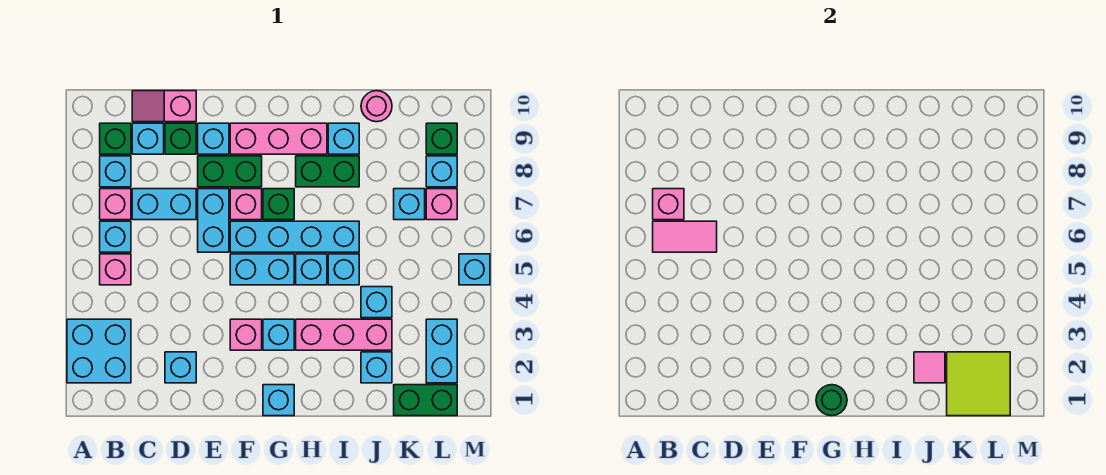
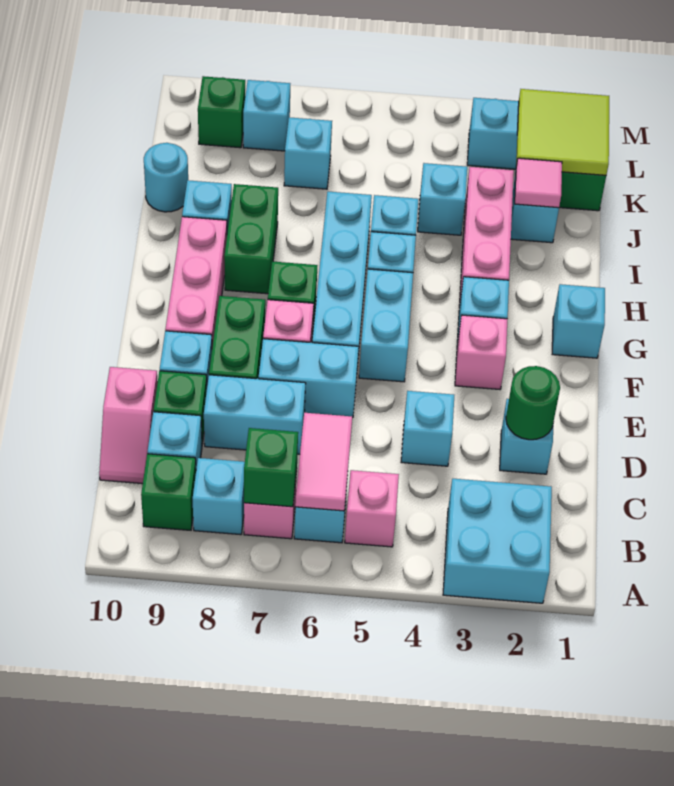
pink brick B7 level 2 -> green brick B7 level 2
cyan brick C7:D7 level 1 -> cyan brick D7:D8 level 1
green round brick G1 level 2 -> green round brick D2 level 2
pink round brick J10 level 1 -> cyan round brick J10 level 1
pink brick L7 level 1 -> none
cyan brick M5 level 1 -> cyan brick D4 level 1

